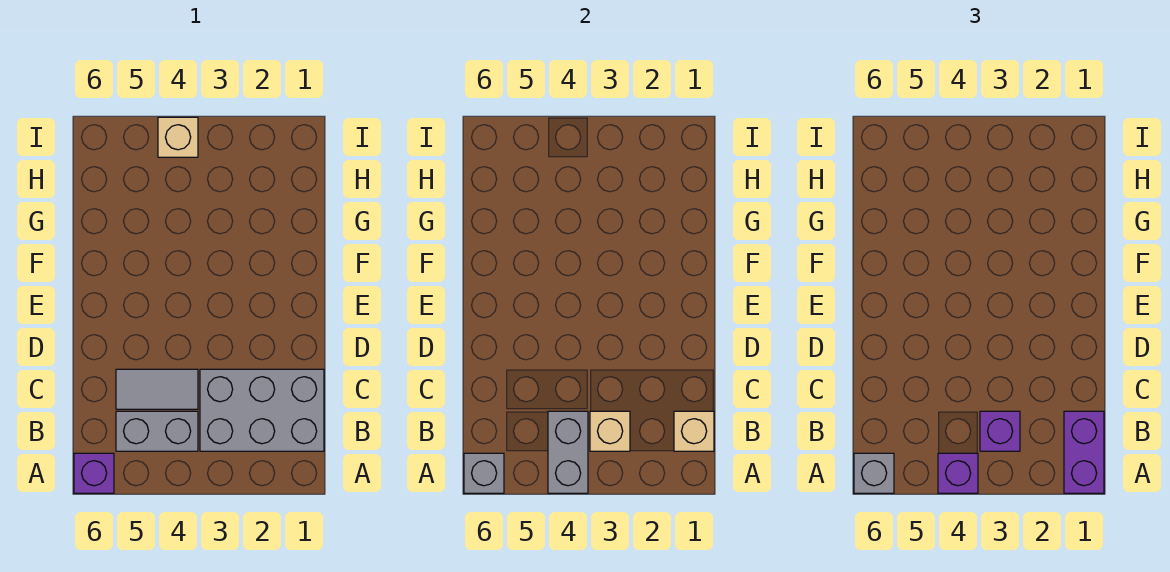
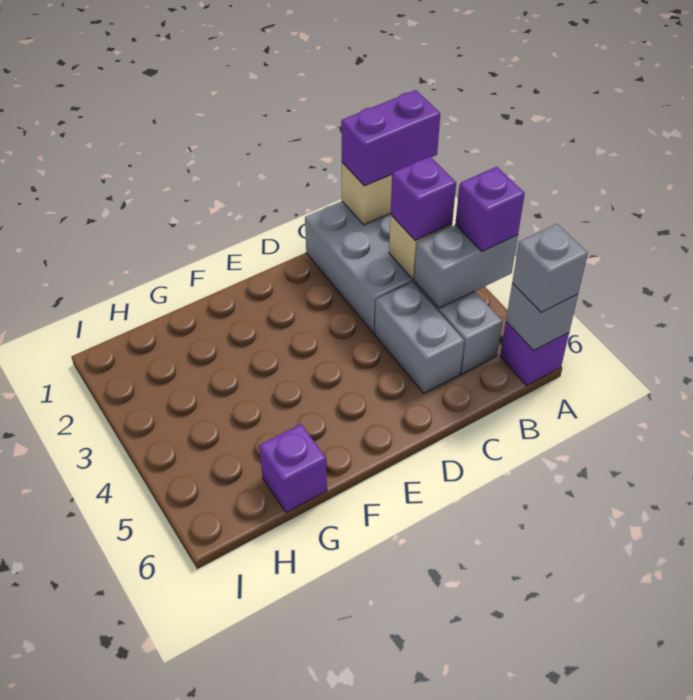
grey tile C4:C5 level 1 -> grey brick C4:C5 level 1
none -> purple brick G6 level 1
tan brick I4 level 1 -> none

